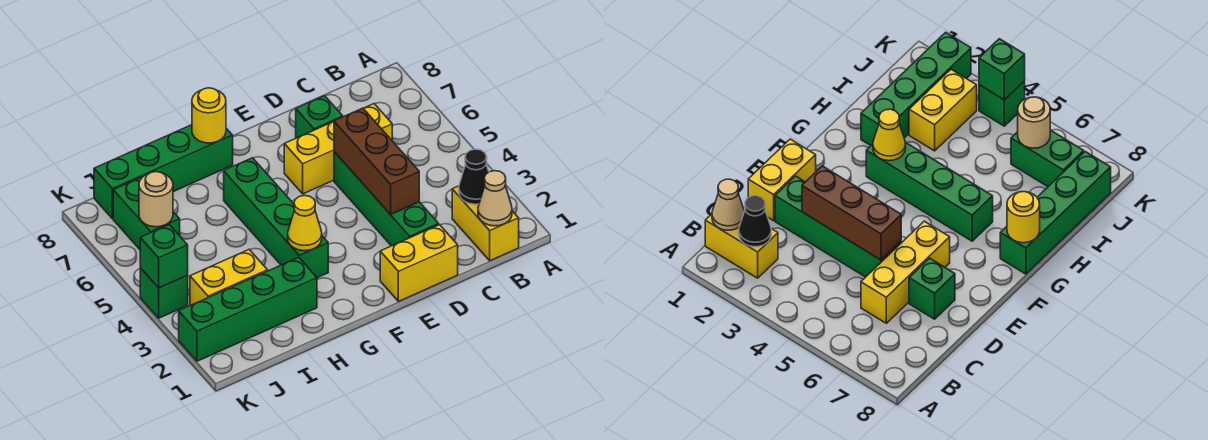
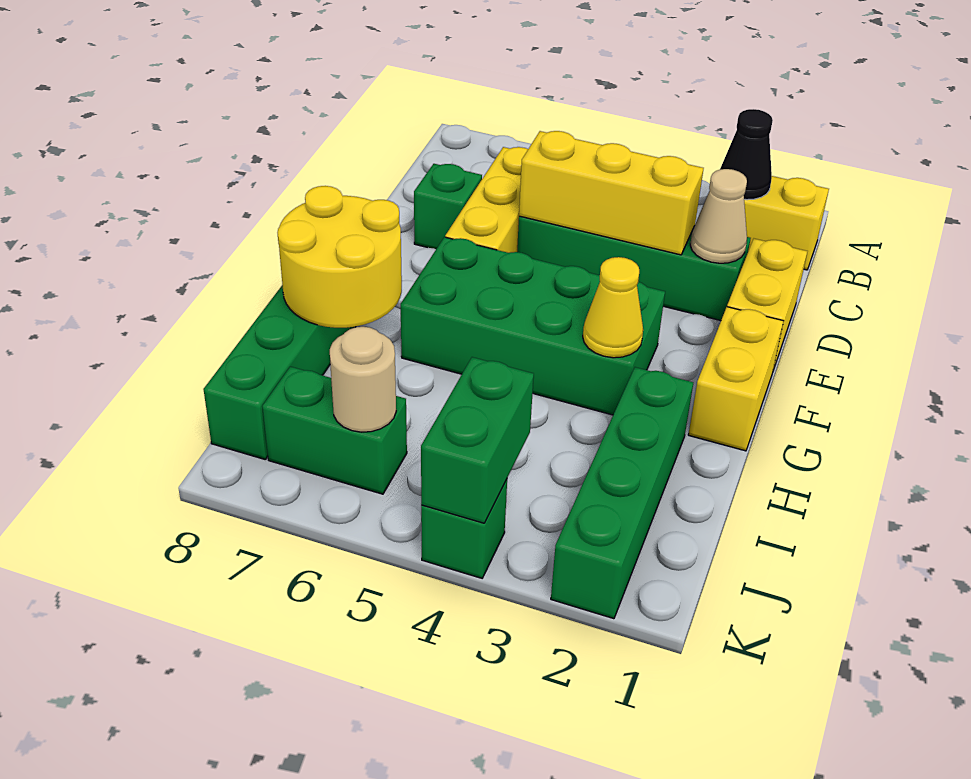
tan cone B1 level 2 -> tan cone D2 level 2
brown brick D3:D5 level 2 -> yellow brick D3:D5 level 2
green brick G3:G6 level 1 -> green brick F3:G6 level 1
yellow round brick G8 level 2 -> yellow round brick G7:H8 level 2
yellow brick I3:J3 level 1 -> yellow brick F1:G1 level 1
green brick K4 level 2 -> green brick J4:K4 level 2

